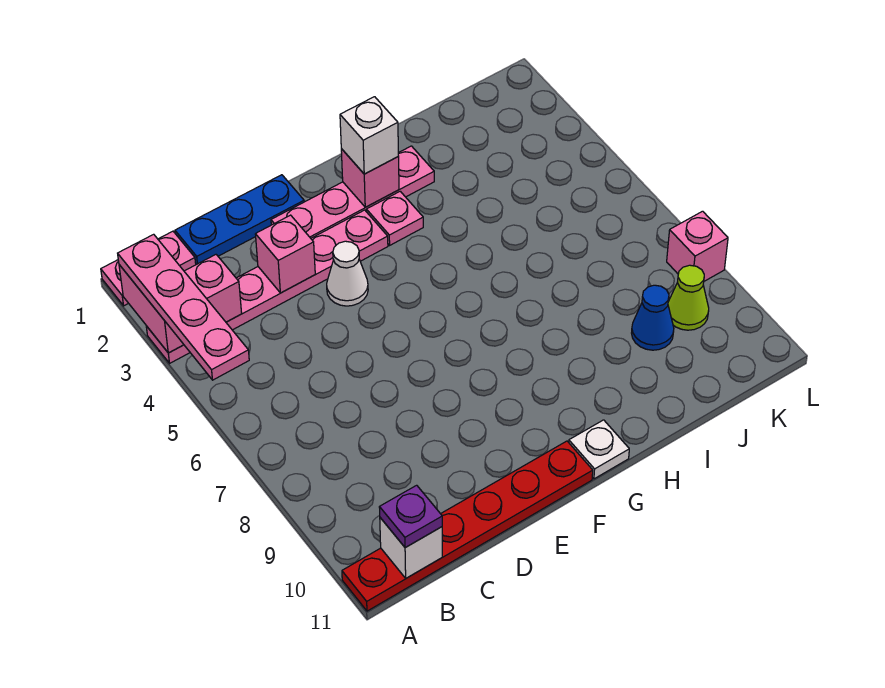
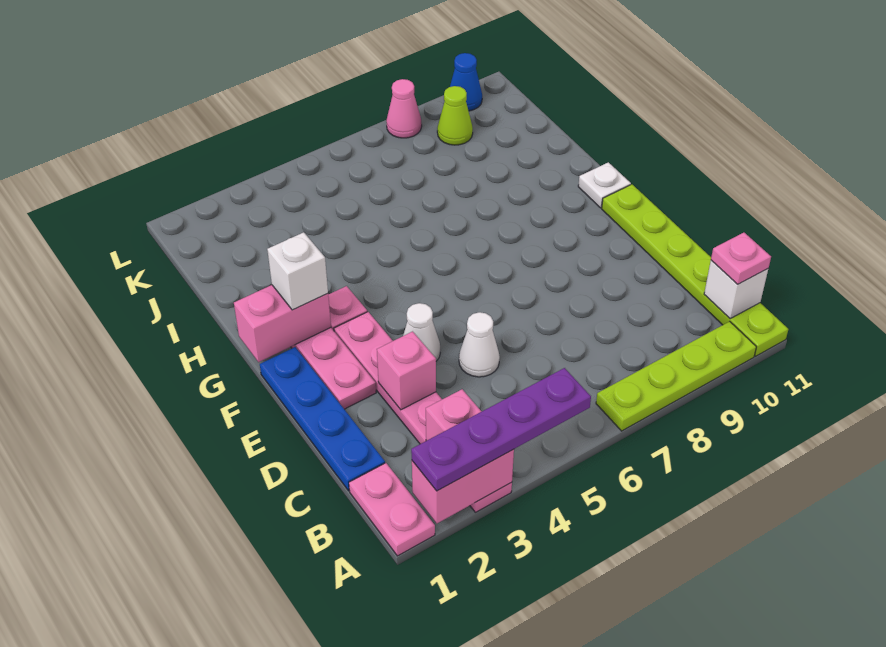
pink plate A2:A5 level 3 -> purple plate A2:A5 level 3
none -> lime plate A7:A10 level 1
red plate A11:F11 level 1 -> lime plate A11:F11 level 1
purple plate B11 level 3 -> pink plate B11 level 3
blue plate C1:E1 level 1 -> blue plate C1:F1 level 1
none -> white cone D5 level 1
pink brick G2 level 2 -> pink brick G1:G2 level 2
blue cone J9 level 1 -> blue cone L10 level 1
pink brick L8 level 1 -> pink cone L8 level 1

